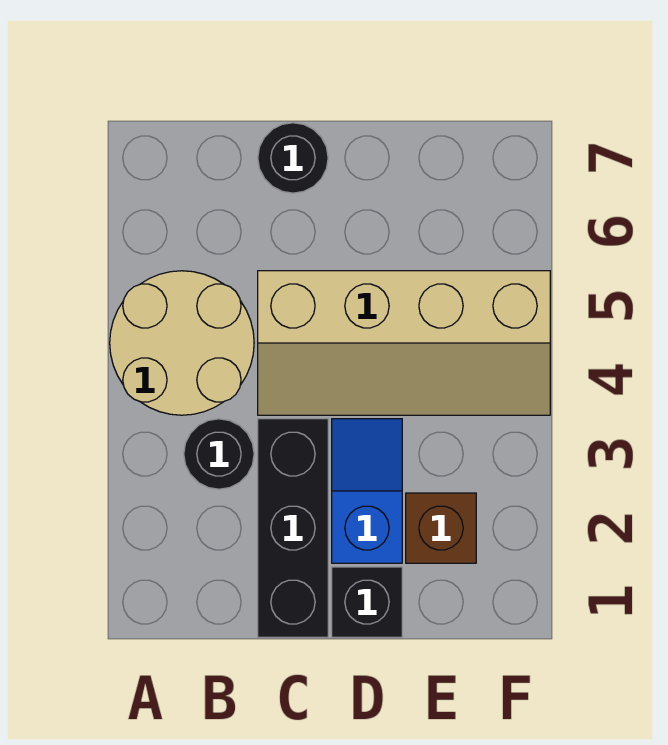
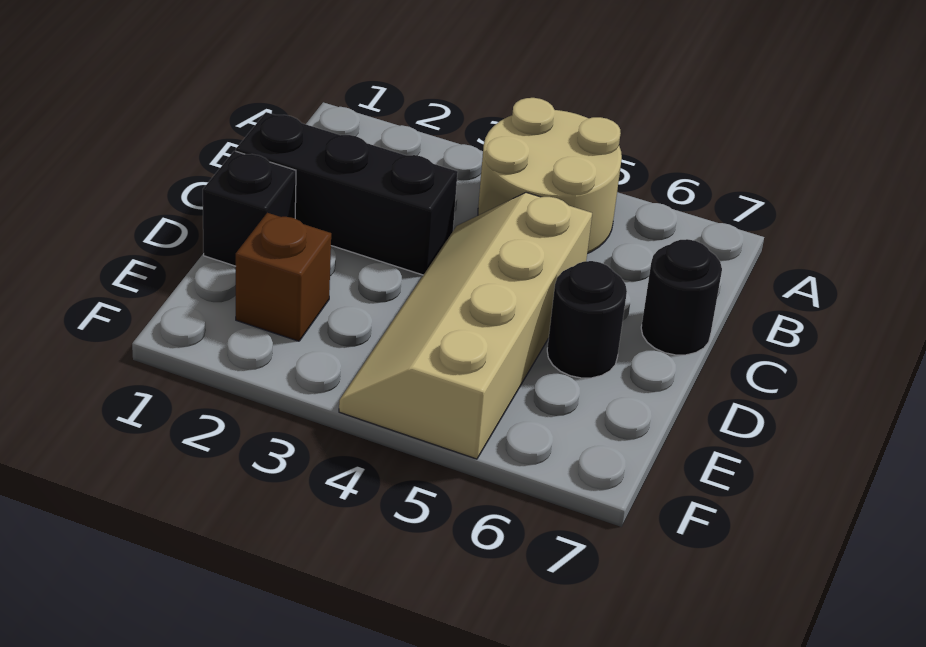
black round brick B3 level 1 -> black round brick D6 level 1
blue slope D2:D3 level 1 top 2 -> none

